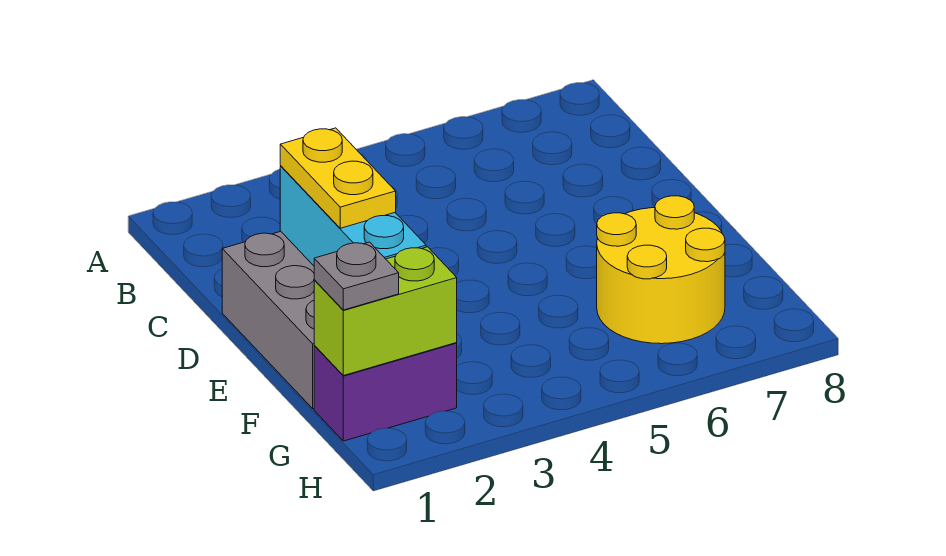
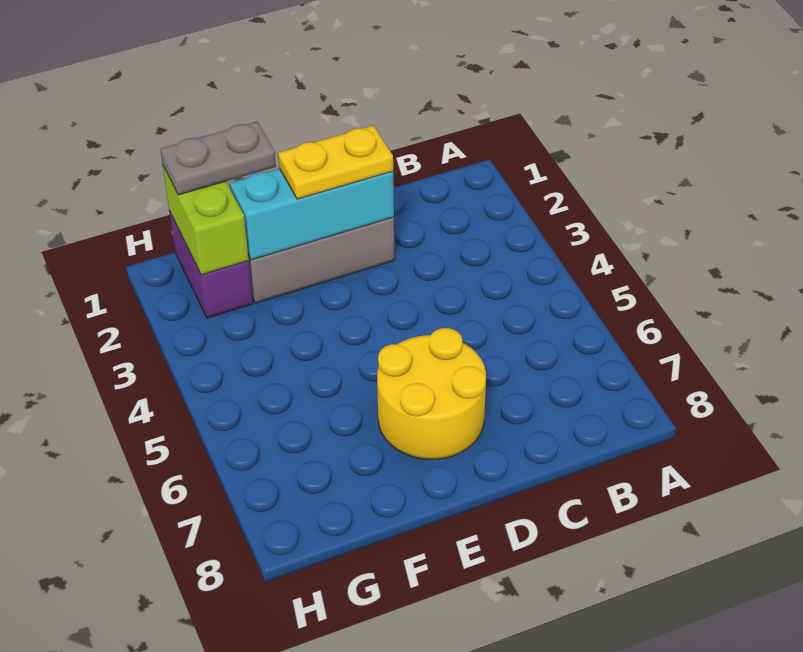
yellow round brick F6:G7 level 1 -> yellow round brick D6:E7 level 1
grey plate G1 level 3 -> grey plate F1:G1 level 3

